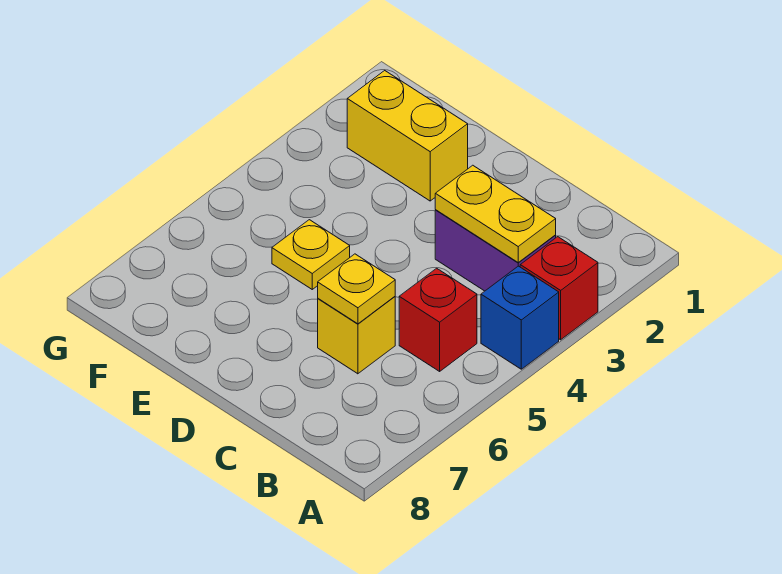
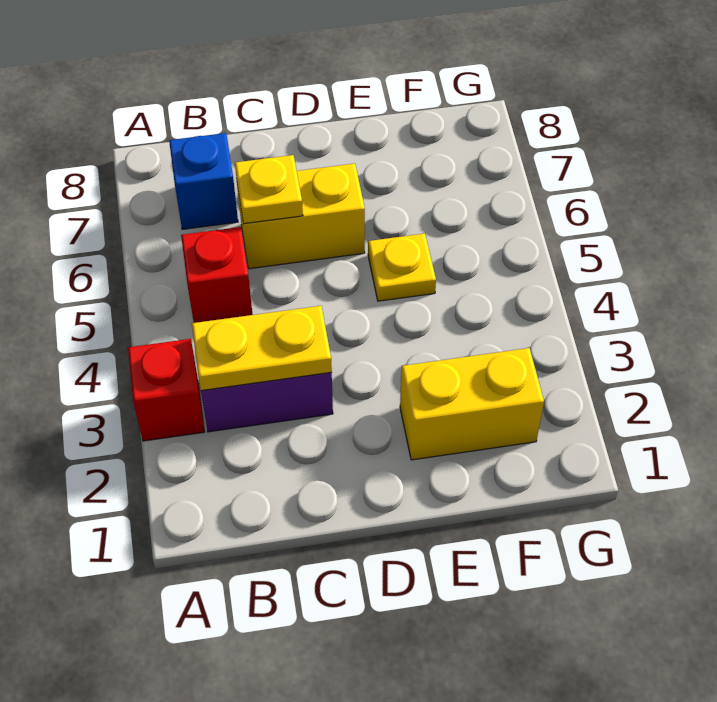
blue brick A4 level 1 -> blue brick B7 level 1
yellow brick C6 level 1 -> yellow brick C6:D6 level 1

